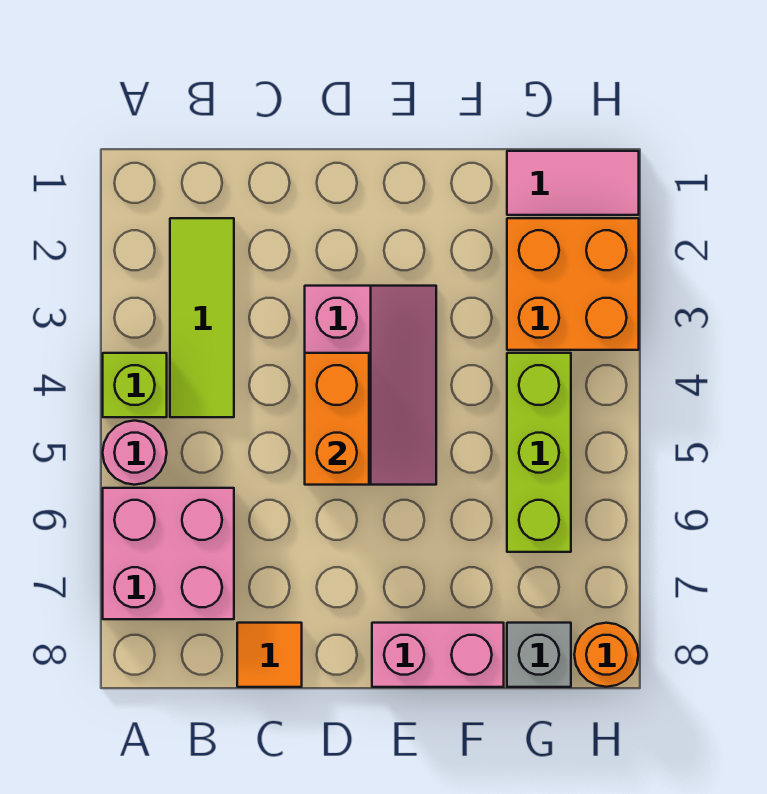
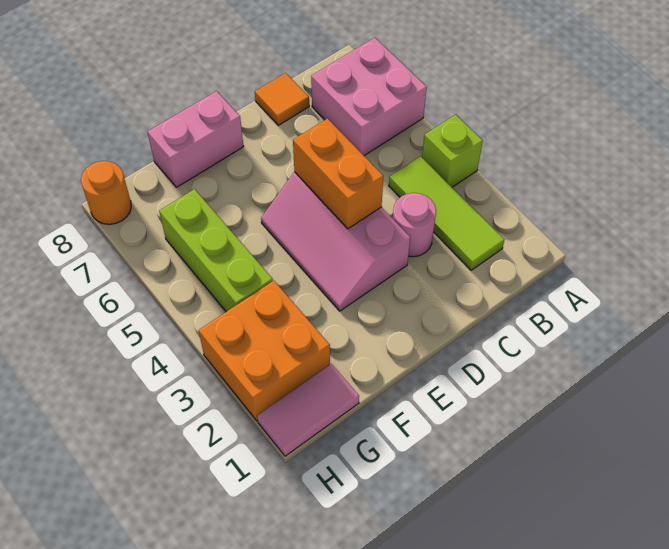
pink round brick A5 level 1 -> pink round brick C3 level 1
grey brick G8 level 1 -> none

